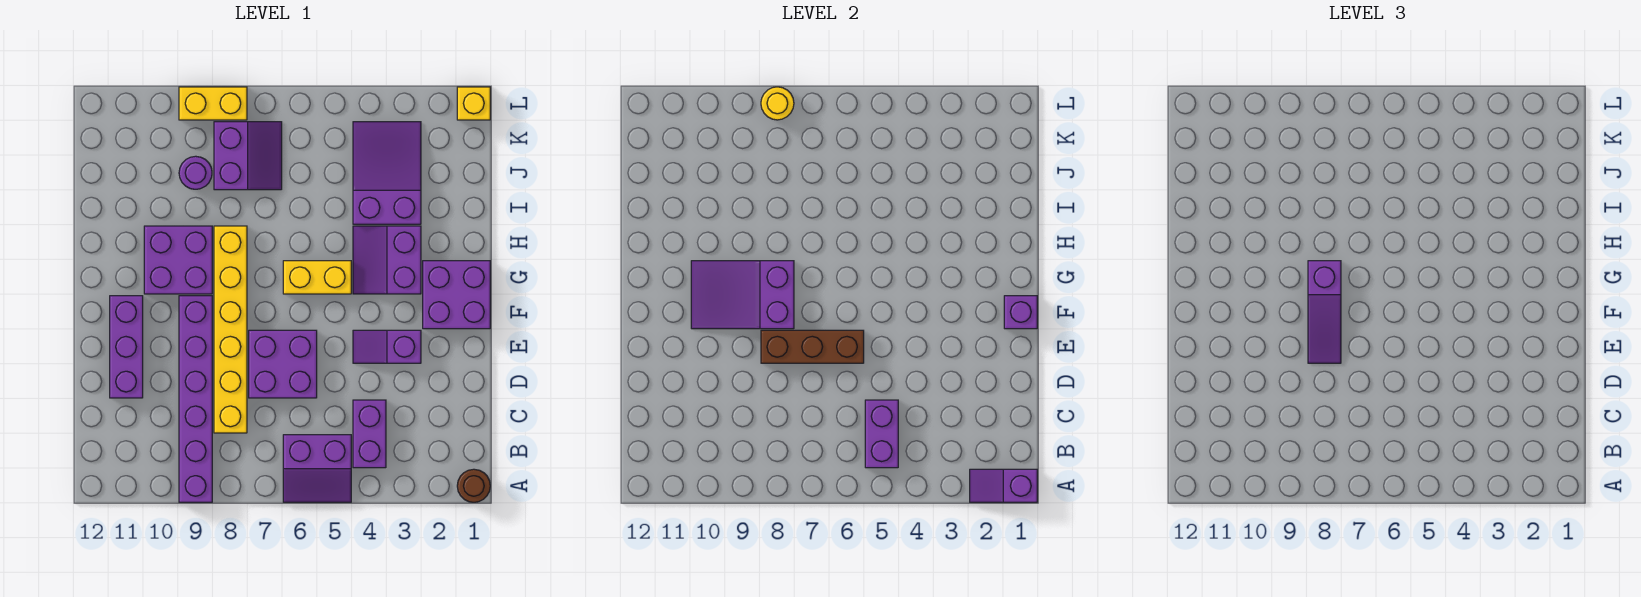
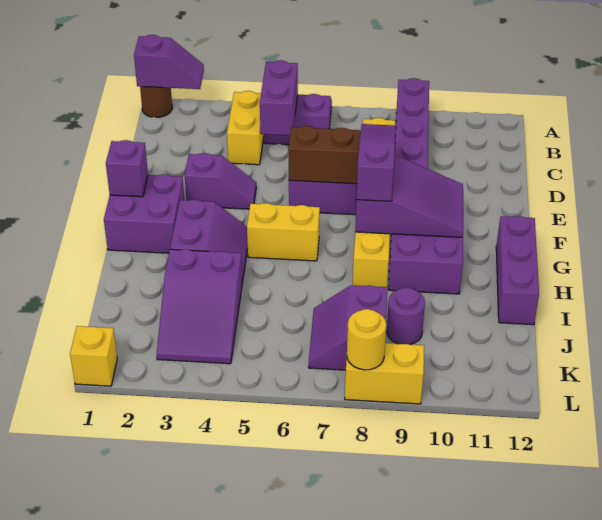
purple brick B4:C4 level 1 -> yellow brick B4:C4 level 1
purple brick D11:F11 level 1 -> purple brick G12:I12 level 1

